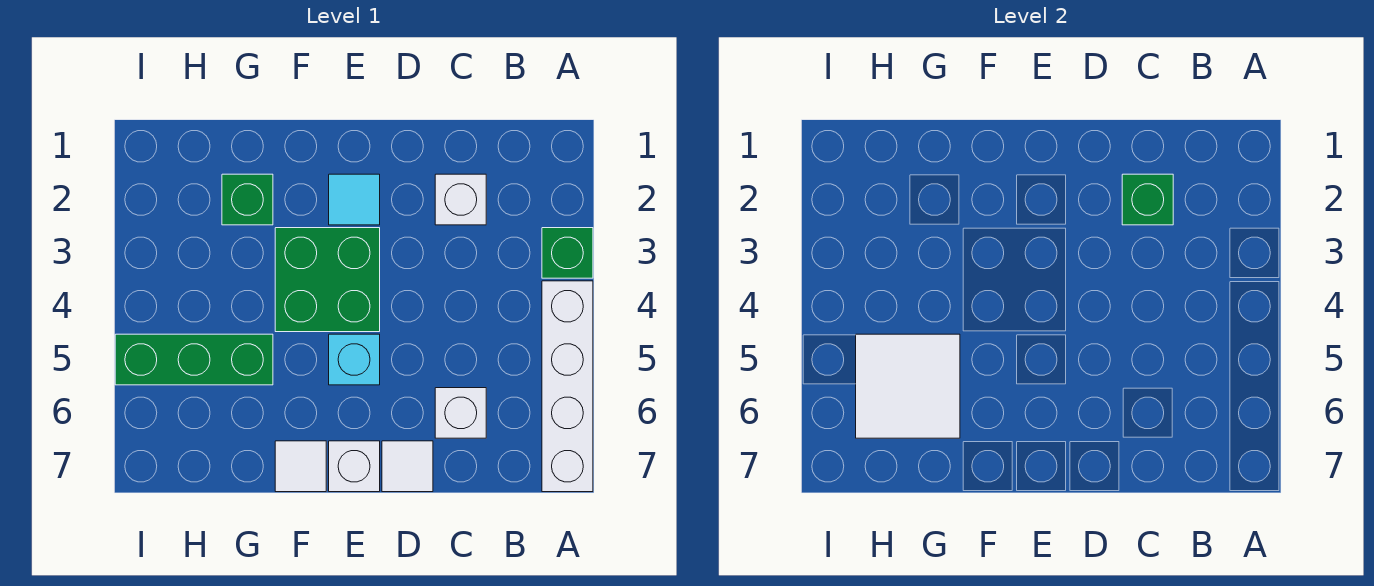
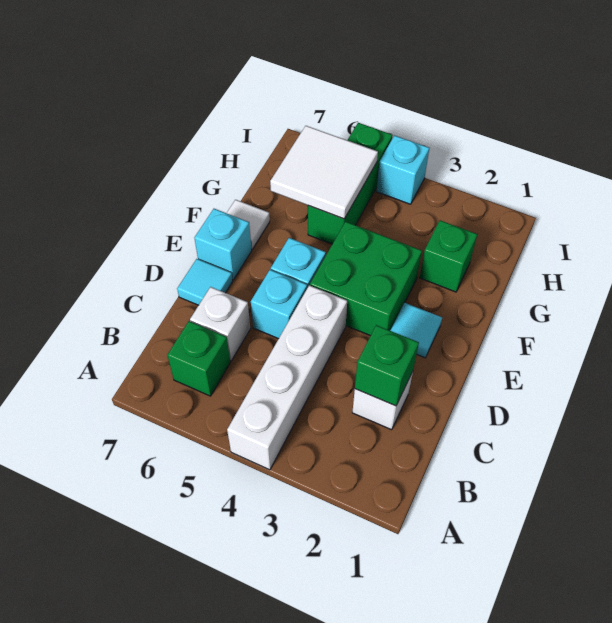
green brick A3 level 1 -> green brick B6 level 1
white brick A4:A7 level 1 -> white brick A4:D4 level 1
none -> cyan brick D5 level 1
white tile D7 level 1 -> cyan tile D7 level 1
white brick E7 level 1 -> cyan brick E7 level 1
none -> cyan brick I4 level 1

